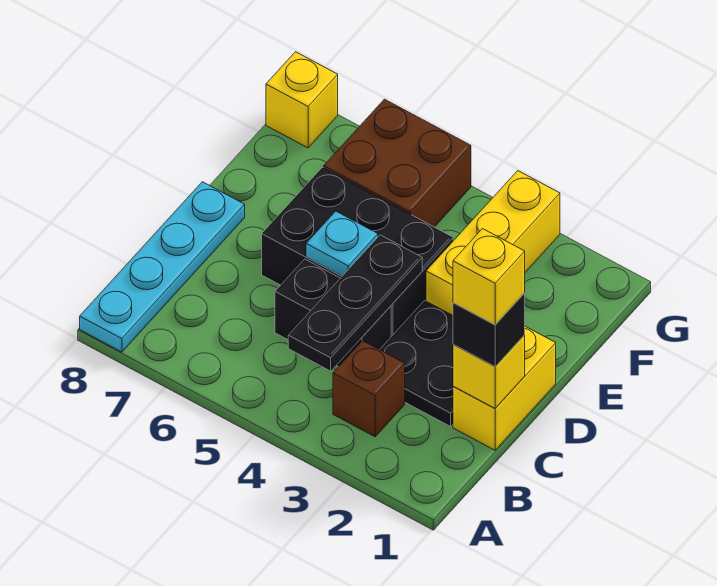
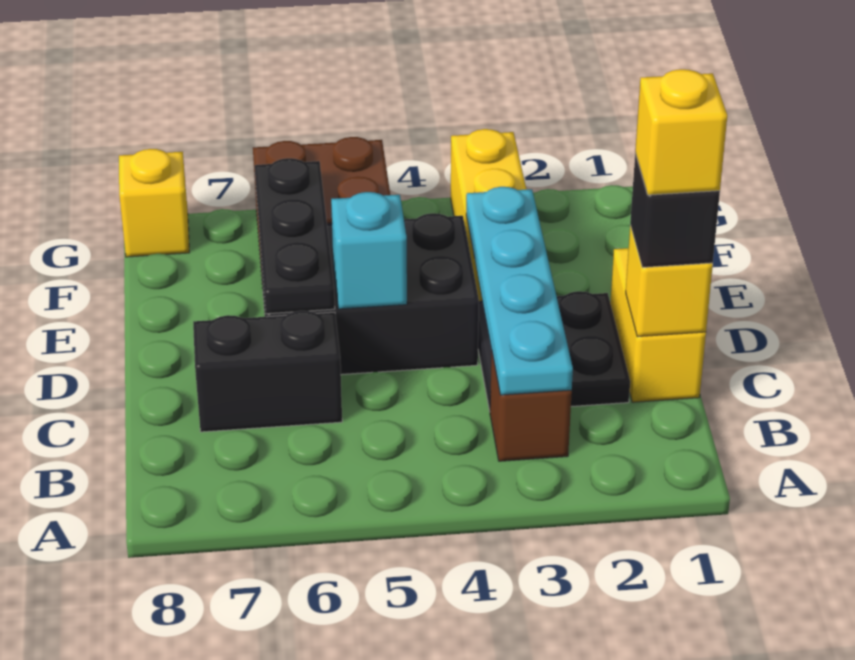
cyan plate A8:D8 level 1 -> cyan plate B3:E3 level 2
black plate B4:D4 level 2 -> black plate D6:F6 level 2
black brick C4:C5 level 1 -> black brick C6:C7 level 1
cyan plate D5 level 2 -> cyan brick D5 level 2

